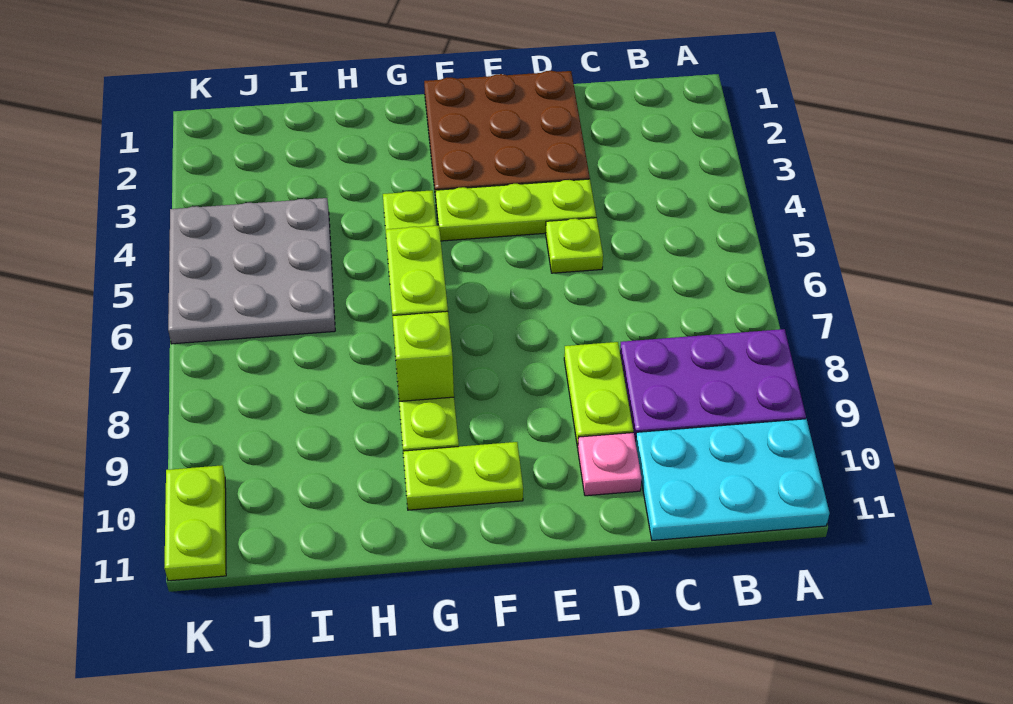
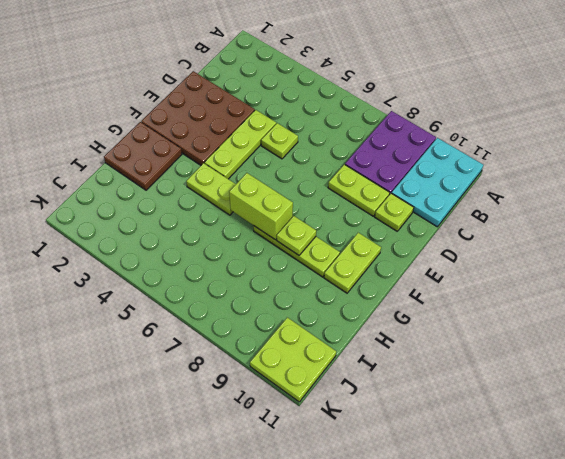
pink plate D10 level 1 -> lime plate D10 level 1
none -> brown plate G1:H2 level 1
lime brick G8 level 2 -> lime plate G8 level 2
grey plate I4:K6 level 1 -> none
lime plate K10:K11 level 1 -> lime plate J10:K11 level 1

